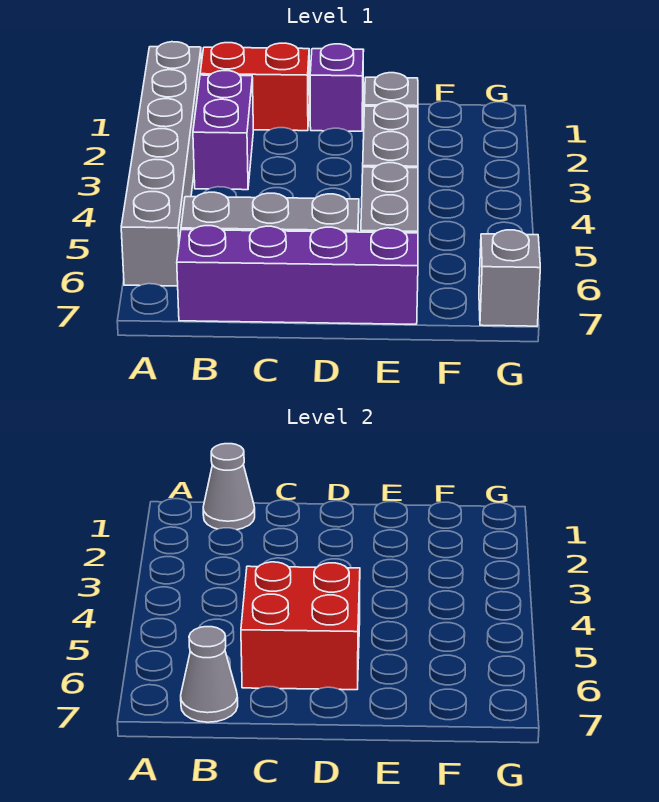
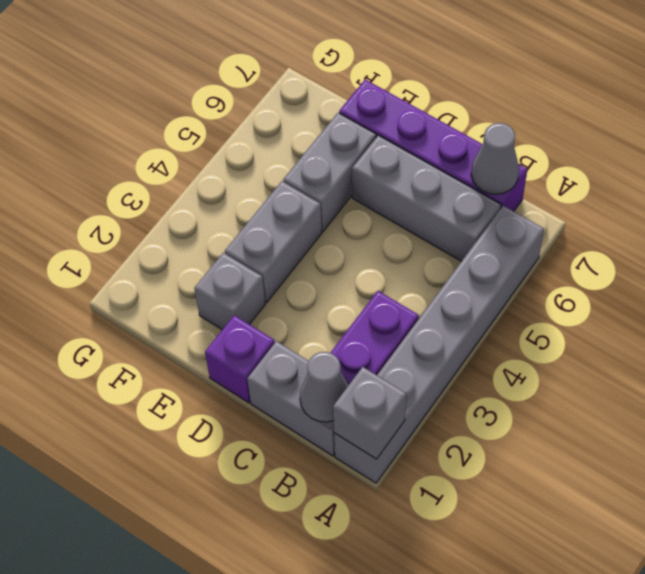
red brick B1:C1 level 1 -> grey brick B1:C1 level 1
red brick C5:D6 level 2 -> none
grey brick G7 level 1 -> grey brick A1 level 2

